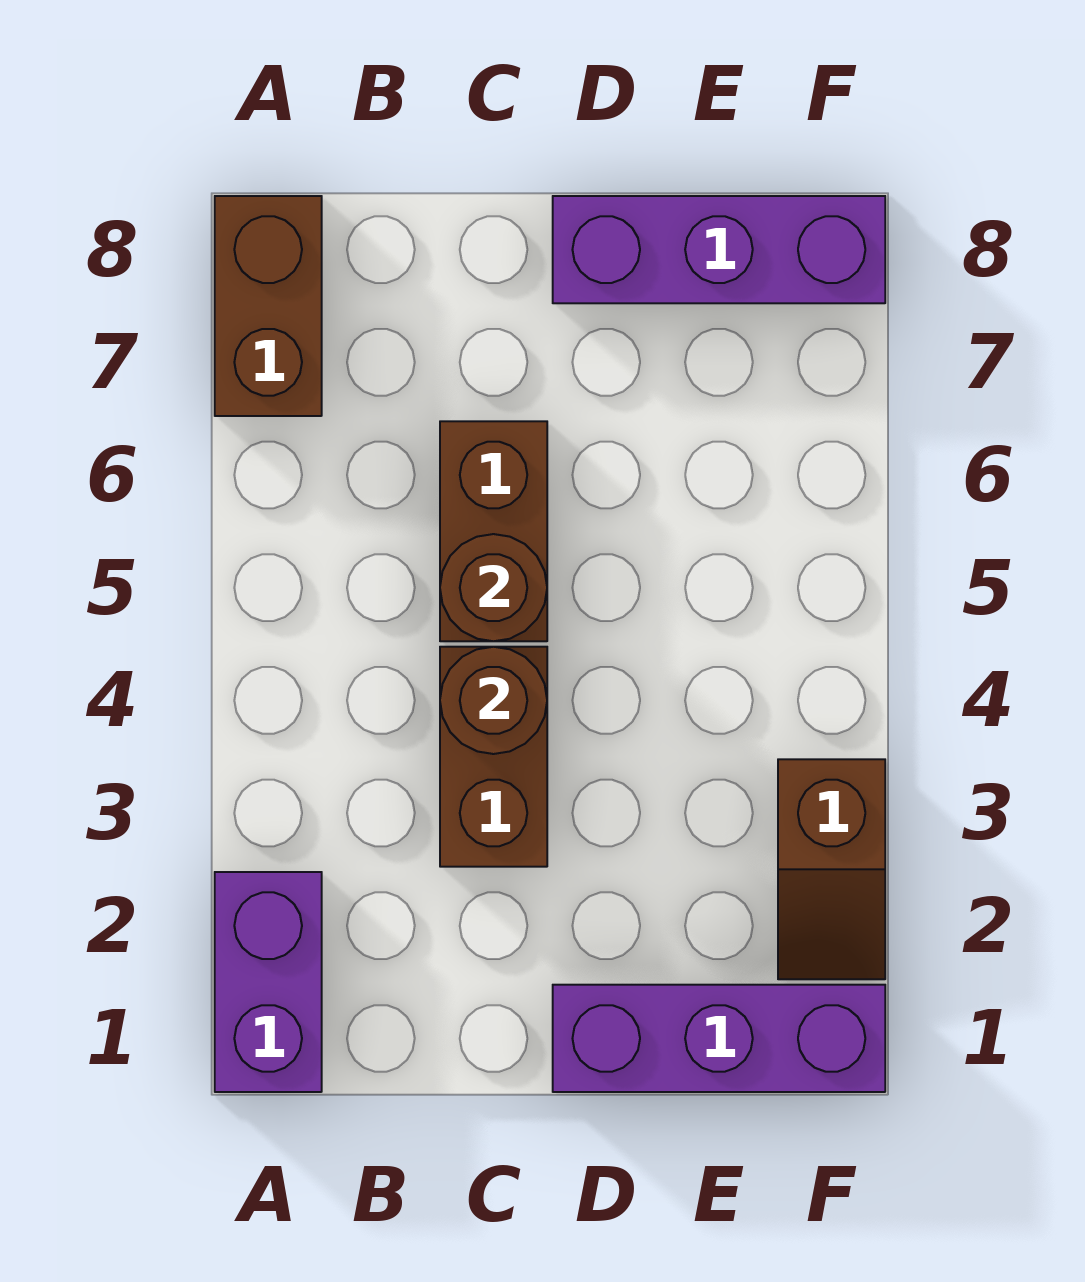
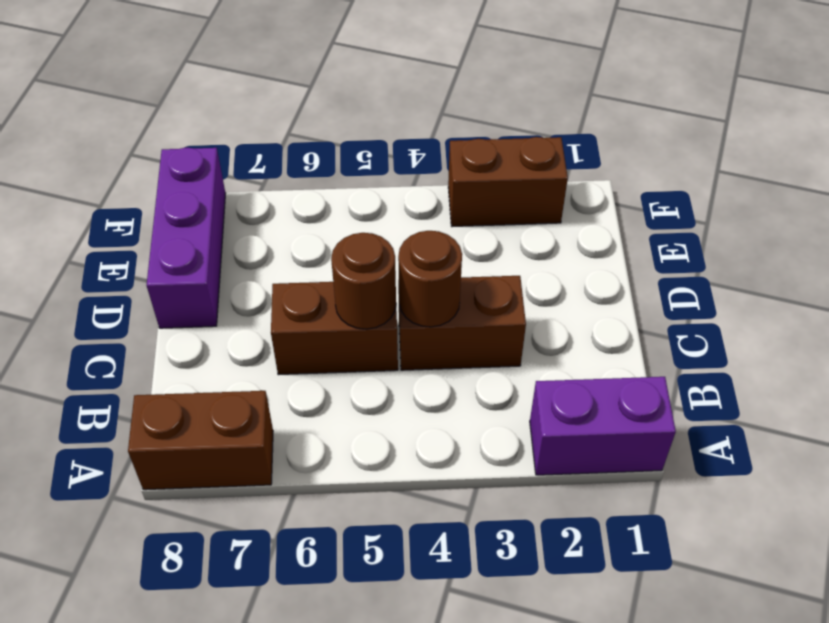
purple brick D1:F1 level 1 -> none
brown slope F2:F3 level 1 top 3 -> brown brick F2:F3 level 1

